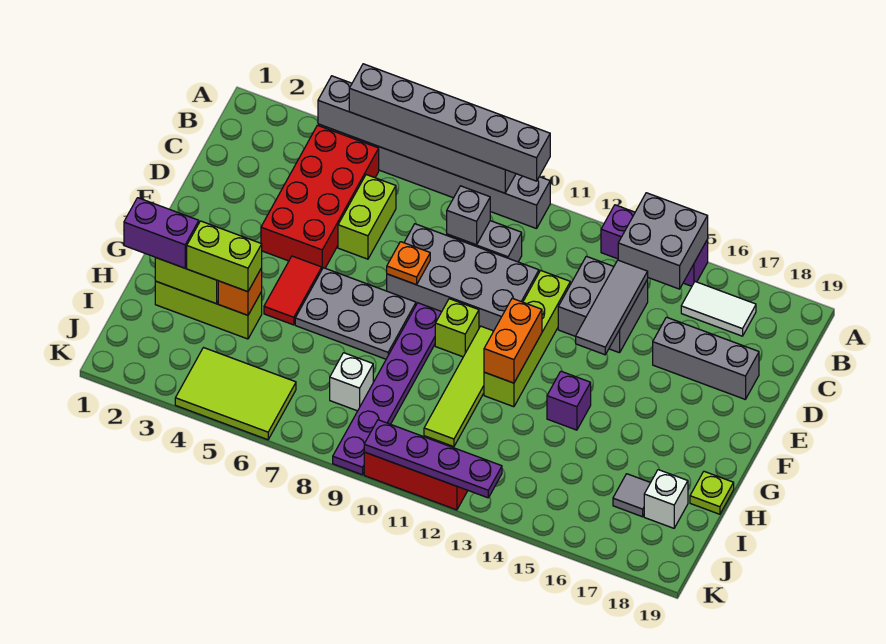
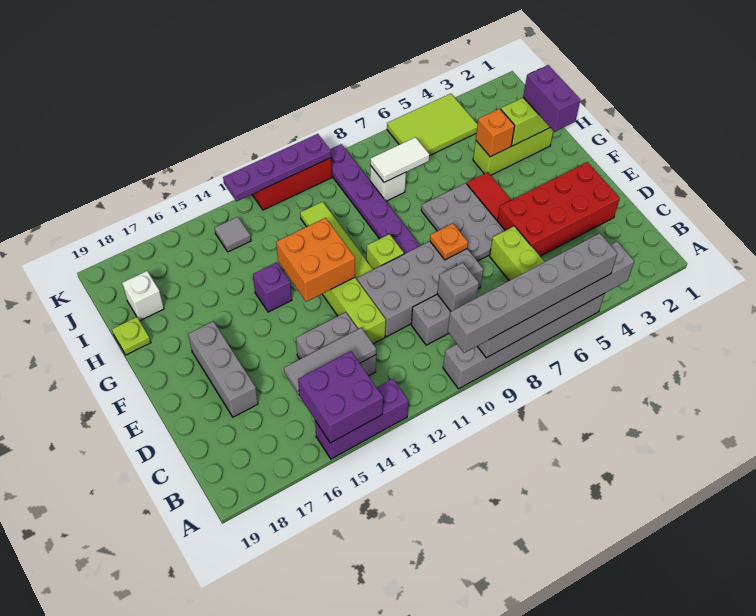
grey brick A14:B15 level 2 -> purple brick A14:B15 level 2
red brick B4:E5 level 1 -> red brick D2:E5 level 1
white tile B16:B17 level 1 -> white tile I7:I8 level 2
grey tile C14:E14 level 2 -> grey tile C13:C15 level 2
grey brick D16:D18 level 1 -> grey brick D17:F17 level 1
grey plate F6:G8 level 1 -> grey plate E6:G7 level 1
orange brick F12:G12 level 2 -> orange brick F12:G13 level 2
purple brick H1:H2 level 3 -> purple brick G2:H2 level 3
lime brick H3:H4 level 3 -> none
grey tile I17 level 1 -> grey tile J14 level 1

